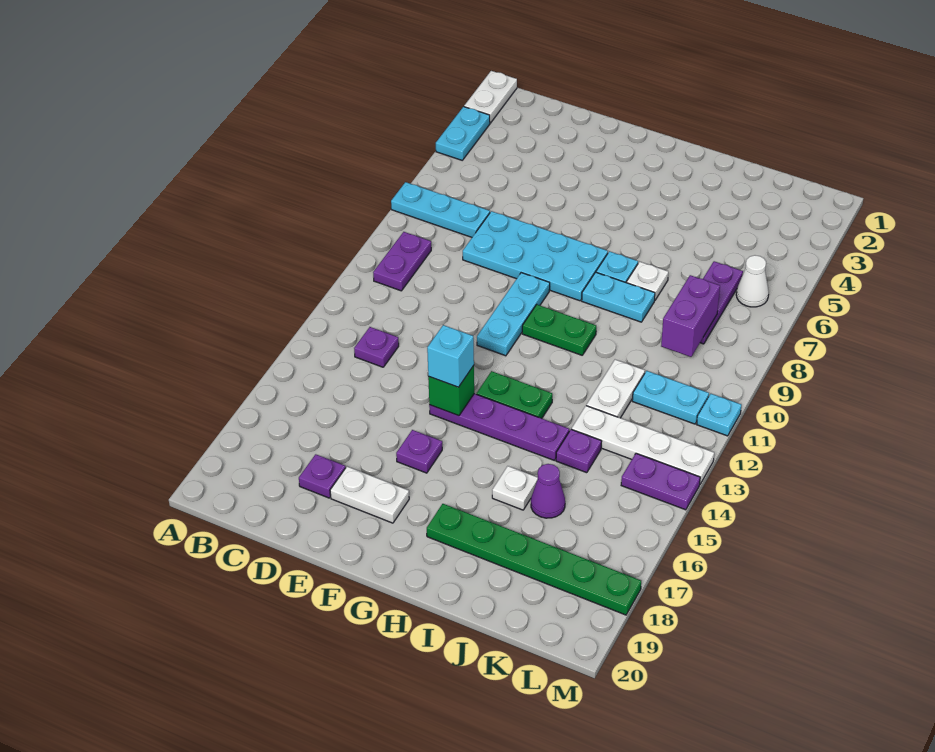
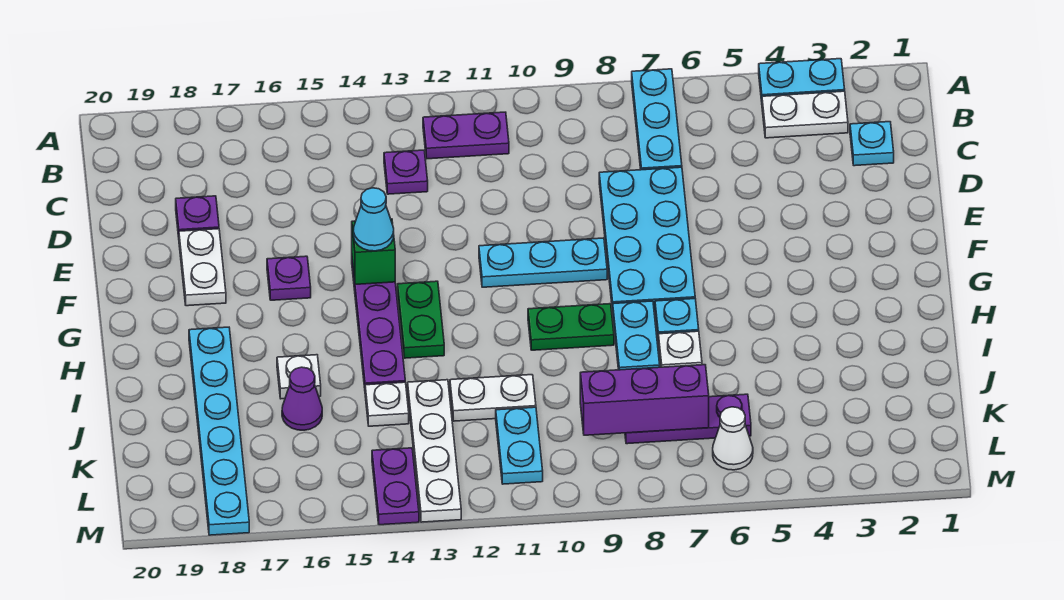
white plate A1:A2 level 1 -> white plate B3:B4 level 1
purple plate B9:B10 level 1 -> purple plate B11:B12 level 1
cyan brick F14 level 3 -> cyan cone F14 level 3
green plate G10:H10 level 1 -> green plate H9:H10 level 1
green plate H18:M18 level 1 -> cyan plate H18:M18 level 1
purple plate J14 level 1 -> white plate J14 level 1
purple brick K8:K9 level 2 -> purple brick K7:K9 level 2
cyan plate M11 level 1 -> cyan plate C2 level 1

